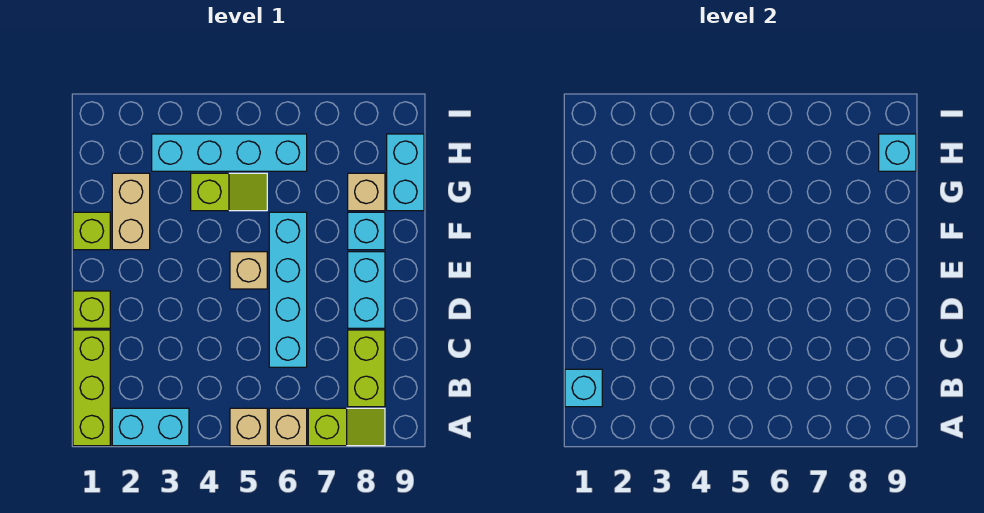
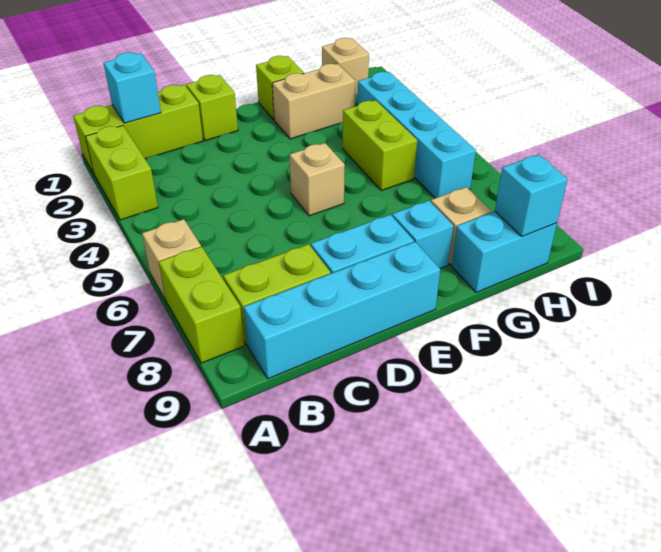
cyan brick A2:A3 level 1 -> lime brick A2:A3 level 1
tan brick A5 level 1 -> tan brick H1 level 1
lime slope A7:A8 level 1 top 7 -> lime brick A7:A8 level 1
cyan brick C6:F6 level 1 -> cyan brick B9:E9 level 1
lime slope G4:G5 level 1 top 4 -> lime brick G4:G5 level 1

